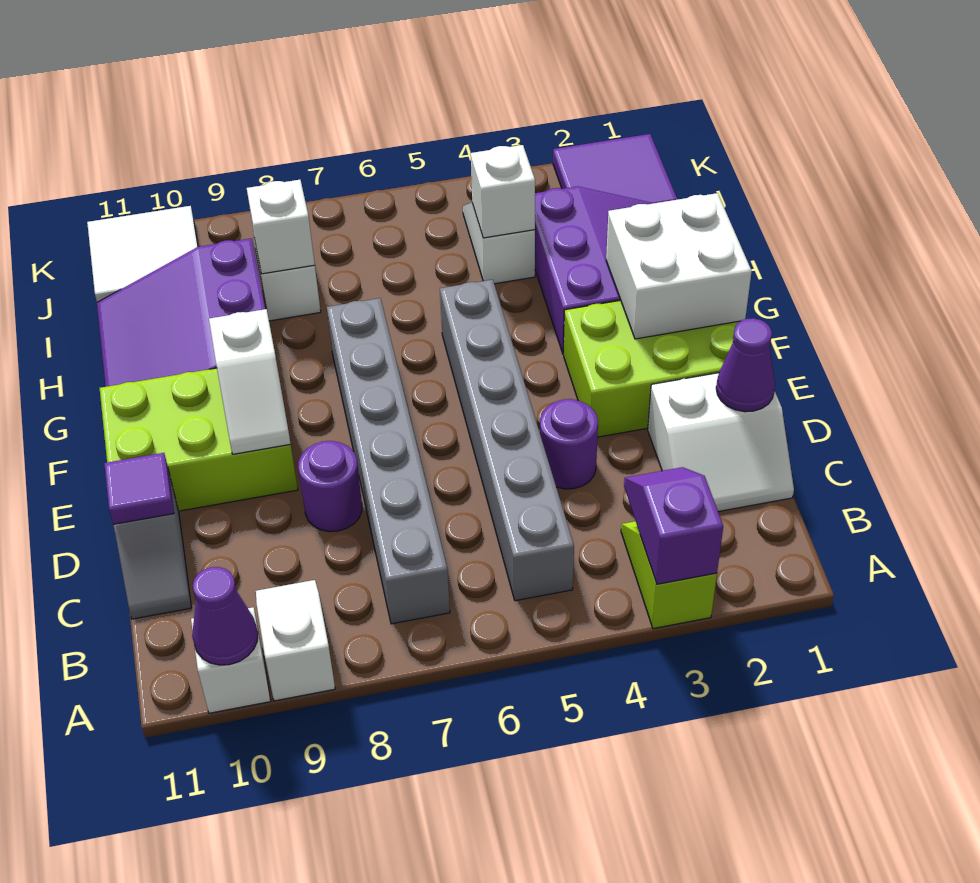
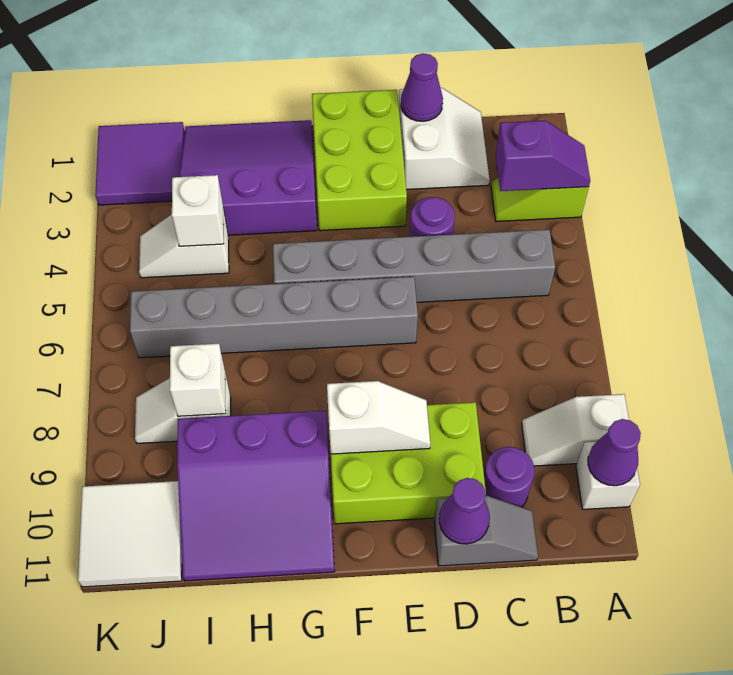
purple slope A3:B3 level 2 top A -> purple slope A3:B3 level 2 top B
grey brick B7:G7 level 1 -> grey brick E6:J6 level 1
purple round brick D8 level 1 -> purple round brick C10 level 1
purple tile D11 level 2 -> purple cone D11 level 2
lime brick E9:F11 level 1 -> lime brick D9:F10 level 1
white brick F1:G2 level 2 -> none

